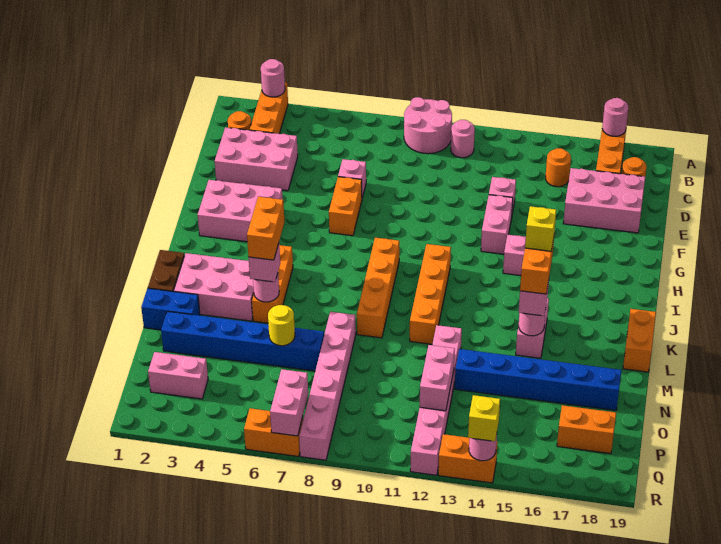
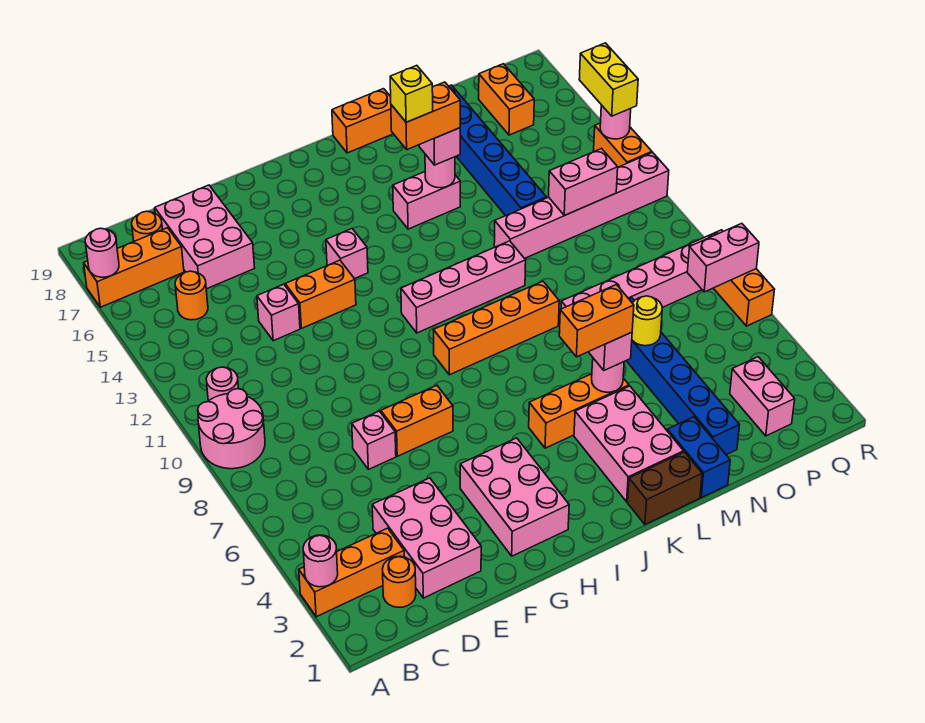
pink brick F13:G13 level 1 -> orange brick F13:G13 level 1
orange brick I11:L11 level 1 -> pink brick I11:L11 level 1
yellow brick R14 level 3 -> yellow brick R14:R15 level 3

